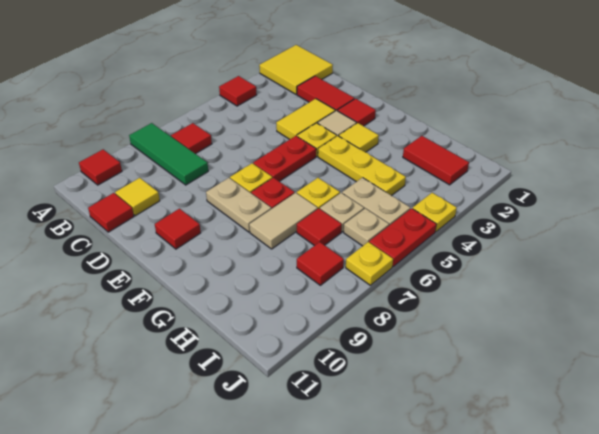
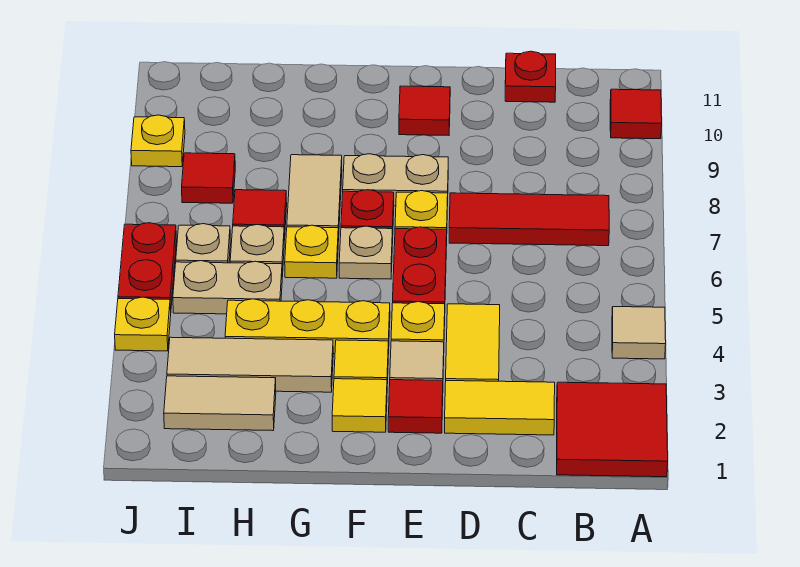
yellow tile A1:B2 level 1 -> red tile A1:B2 level 1
red tile A4 level 1 -> tan tile A4 level 1
green tile A8:C8 level 1 -> none
red tile B7 level 1 -> red tile B7:D7 level 1
red tile C2:D2 level 1 -> yellow tile C2:D2 level 1
yellow tile C10 level 1 -> yellow tile F2 level 1
red tile C11 level 1 -> red plate C11 level 1
none -> tan plate F6 level 1
none -> tan tile G3:I3 level 1
red tile H2:I2 level 1 -> tan tile H2:I2 level 1
yellow plate J7 level 1 -> yellow plate J9 level 1

